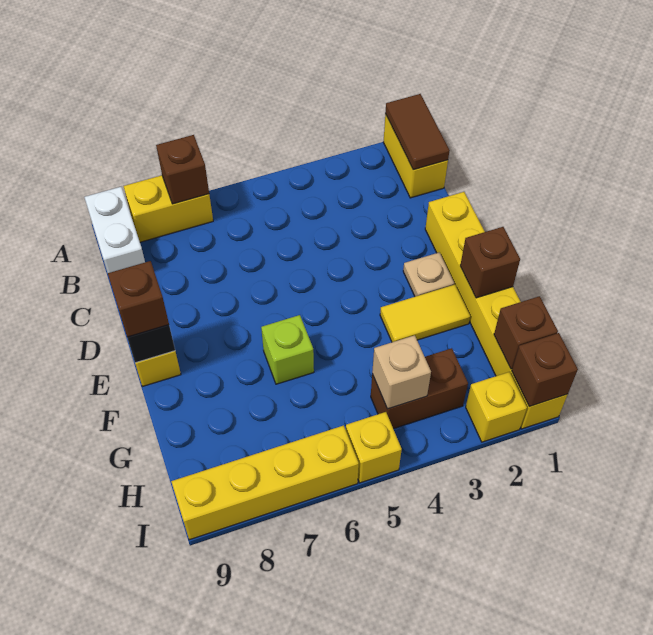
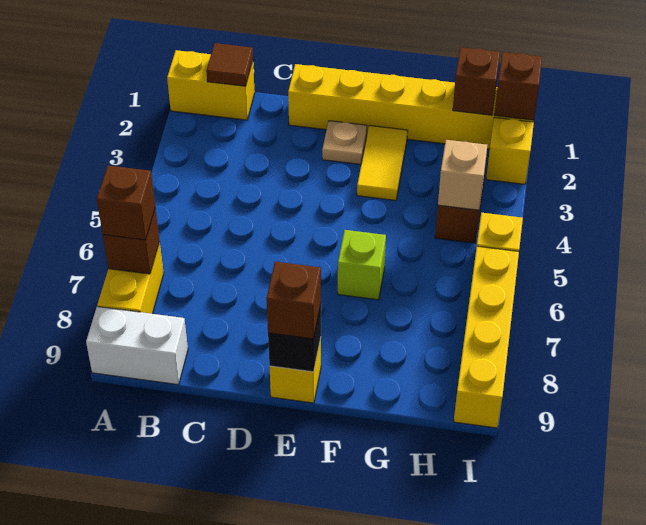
brown tile A1:B1 level 2 -> brown tile B1 level 2
brown brick F1 level 2 -> brown brick A7 level 3

